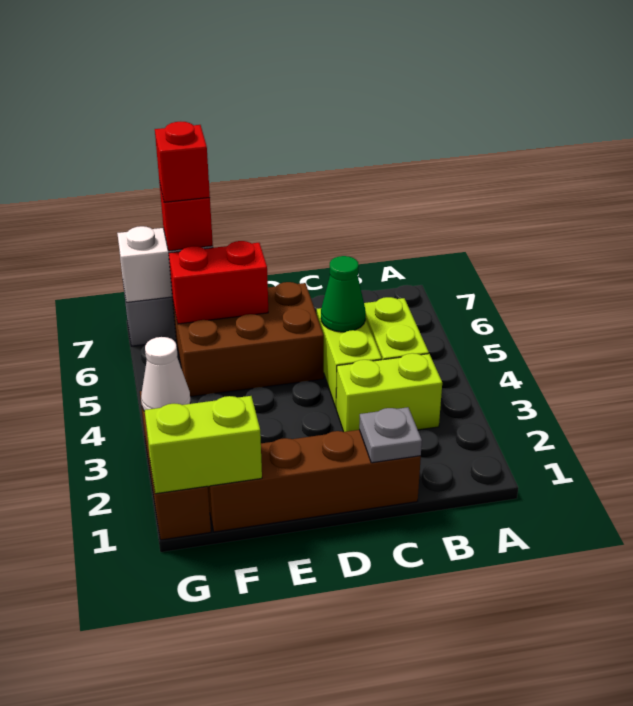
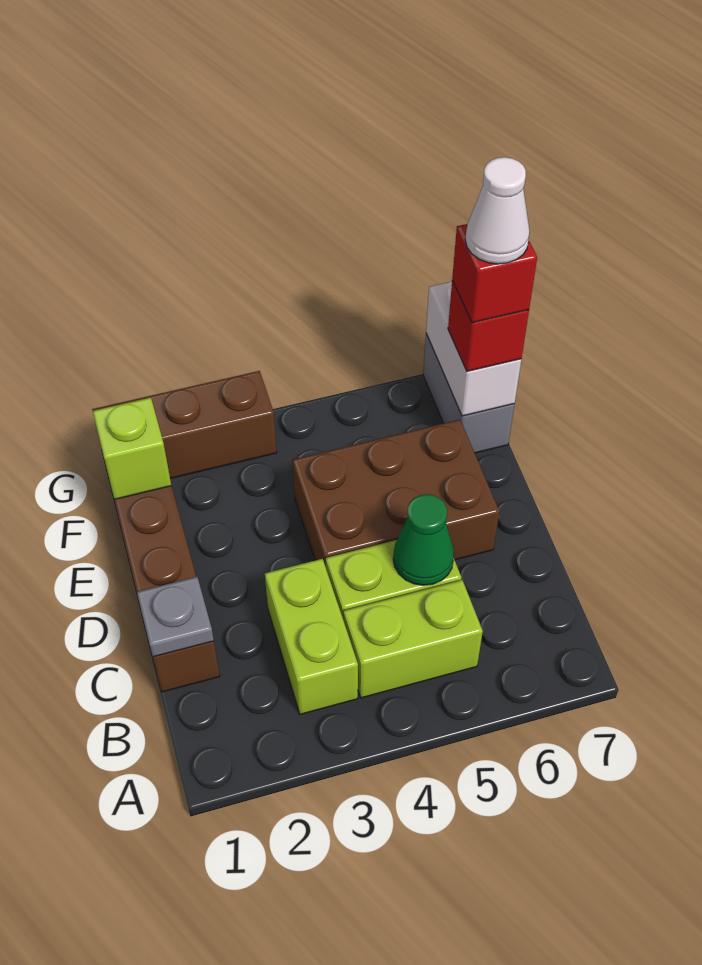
brown brick D5:F6 level 1 -> brown brick D4:E6 level 1
red brick E6:F6 level 2 -> none
lime brick F1:G1 level 2 -> lime brick F1 level 2
white cone G3 level 2 -> white cone F7 level 5

